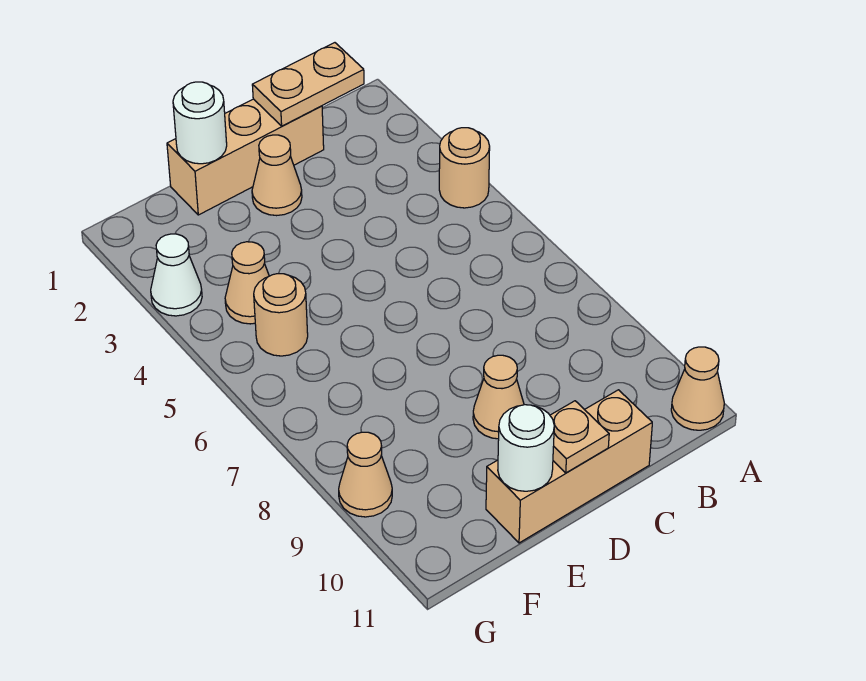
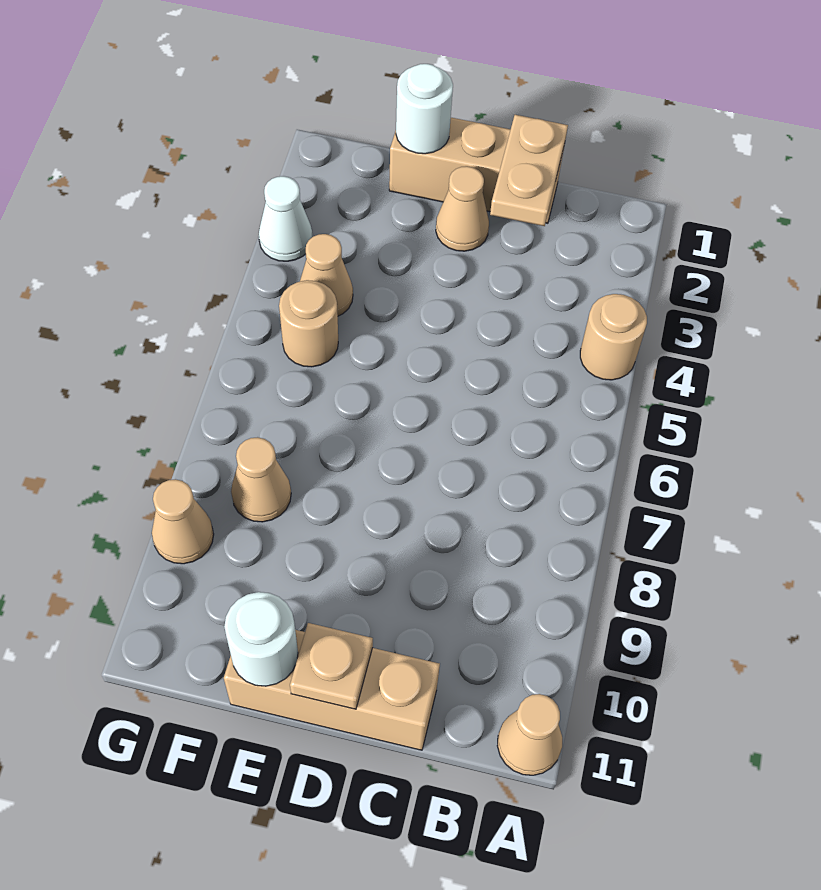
tan plate B1:C1 level 2 -> tan plate C1:C2 level 2
tan cone D9 level 1 -> tan cone F8 level 1

